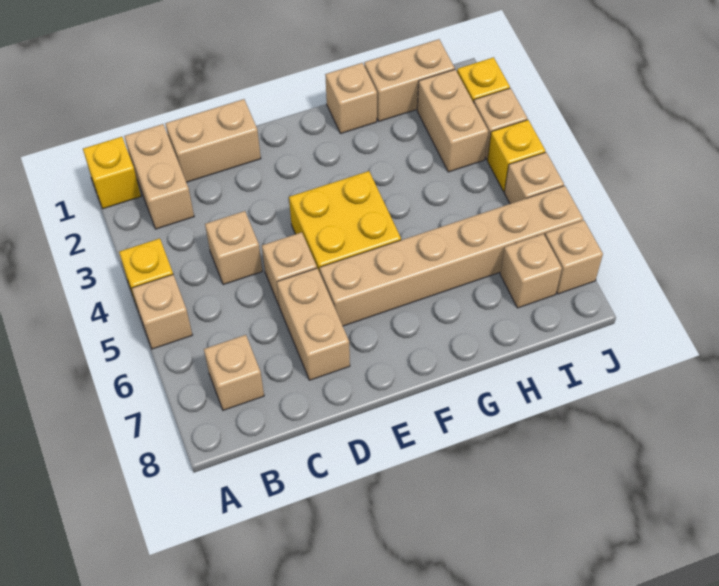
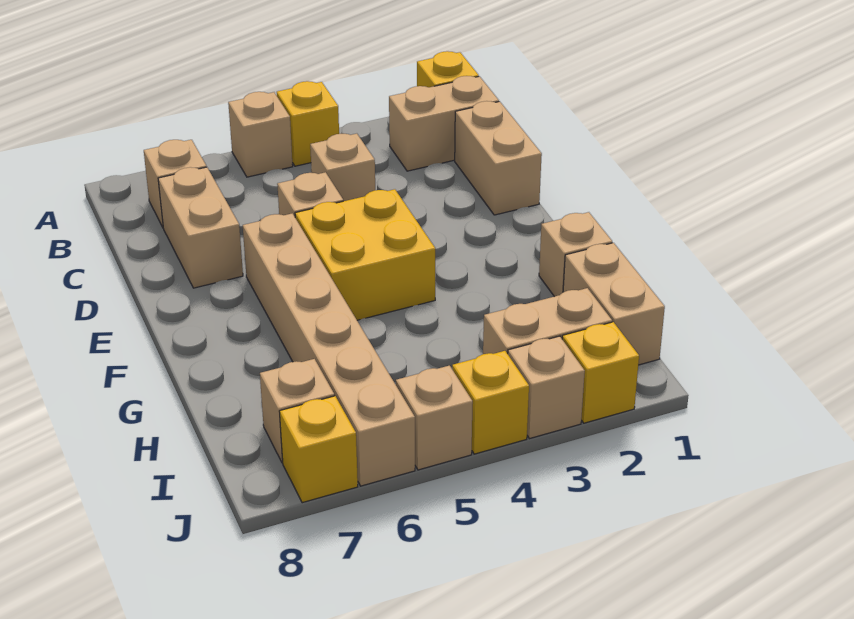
tan brick D6:D7 level 1 -> tan brick C7:D7 level 1
tan brick J7 level 1 -> yellow brick J7 level 1

